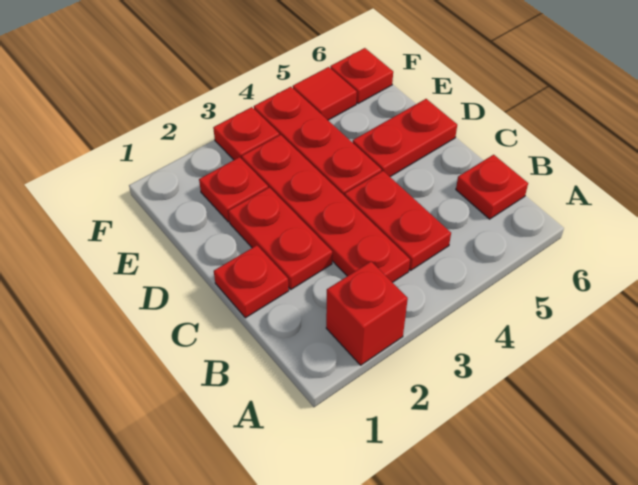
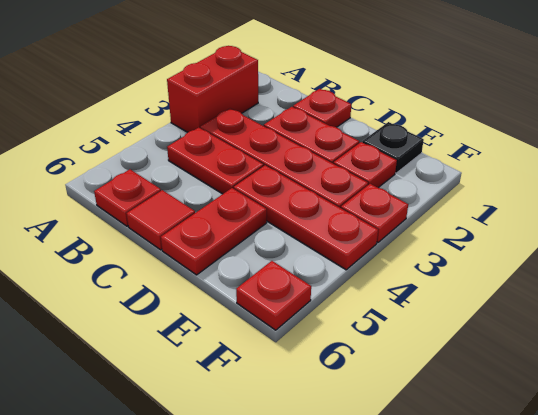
red brick A2 level 1 -> red brick A2:A3 level 1
none -> black plate E1 level 1
red tile F5 level 1 -> red tile C6 level 1

